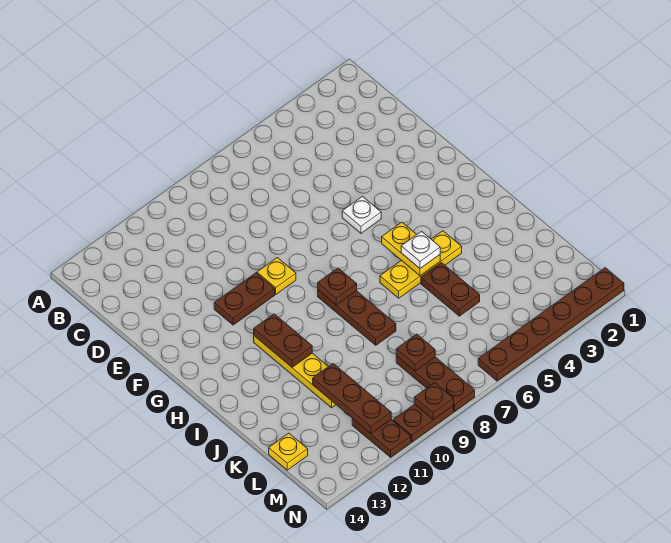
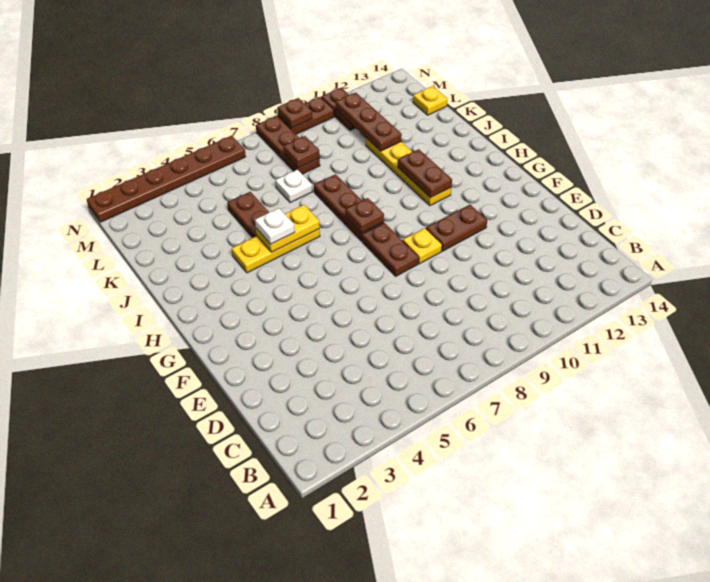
white plate F5 level 1 -> white plate K7 level 1
none -> brown plate F8:G8 level 1
yellow plate H5:I5 level 2 -> yellow plate I5:I6 level 2

